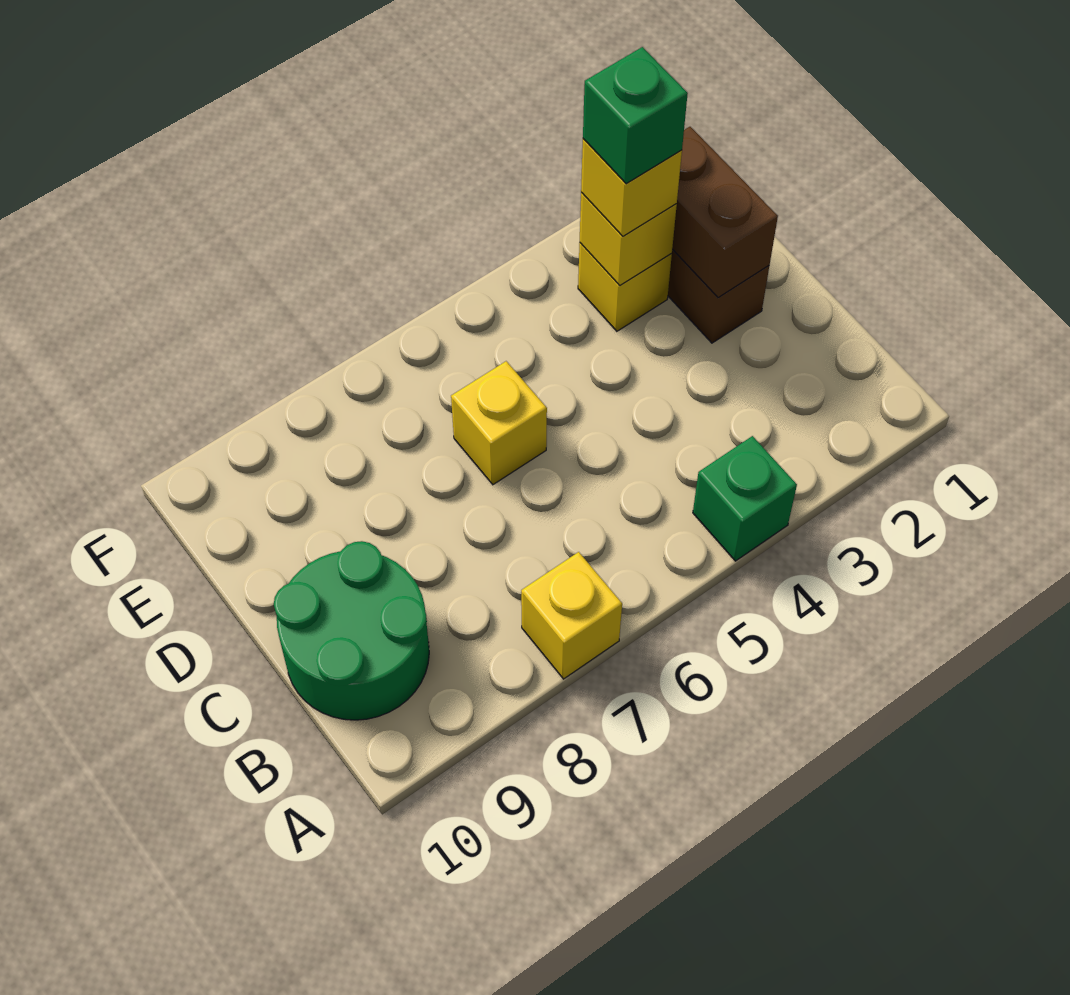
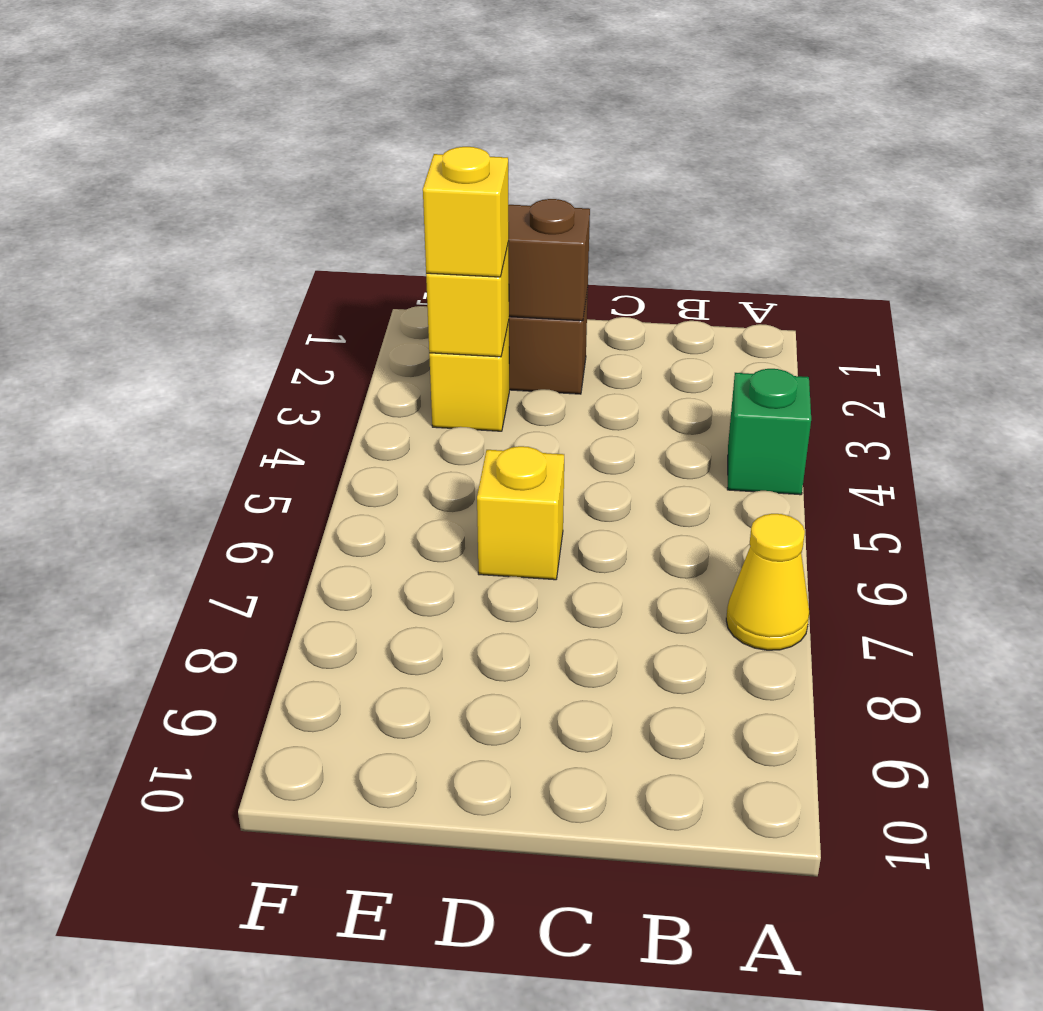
yellow brick A7 level 1 -> yellow cone A7 level 1
green round brick B9:C10 level 1 -> none
green brick E3 level 4 -> none

